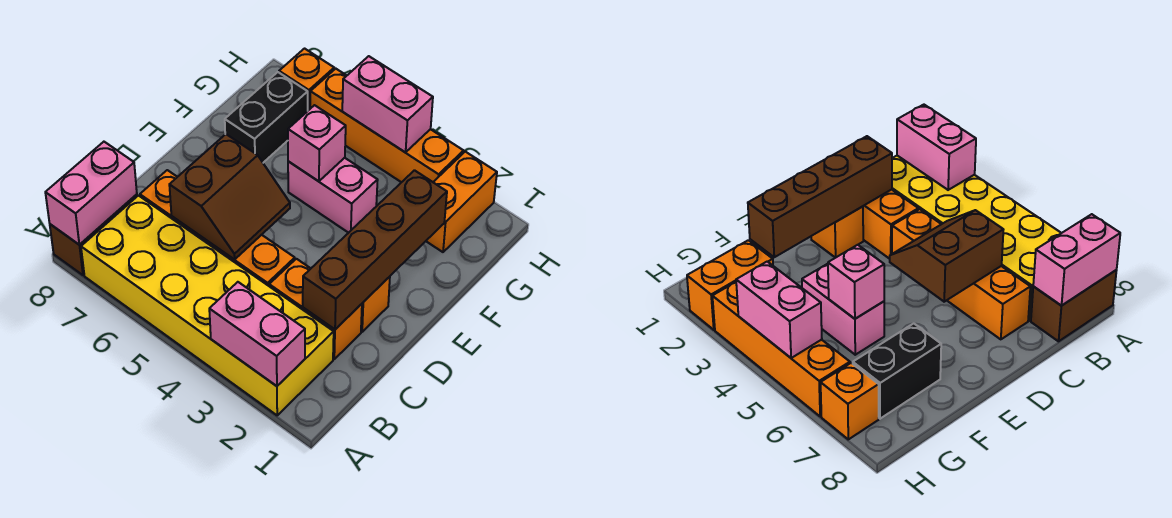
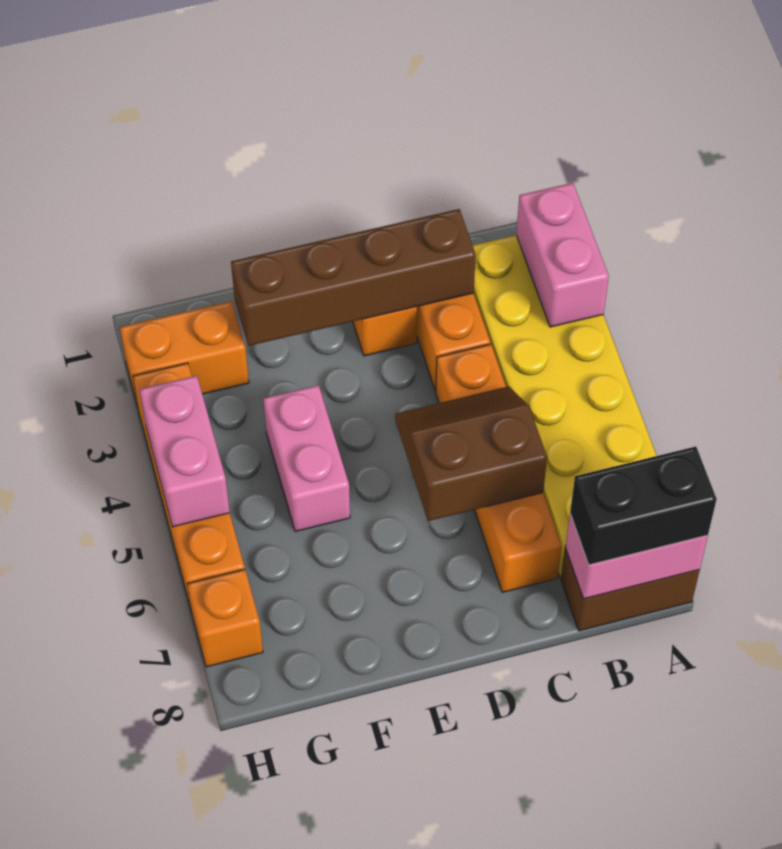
pink brick F5 level 2 -> none
black brick F7:G7 level 1 -> black brick A8:B8 level 3

